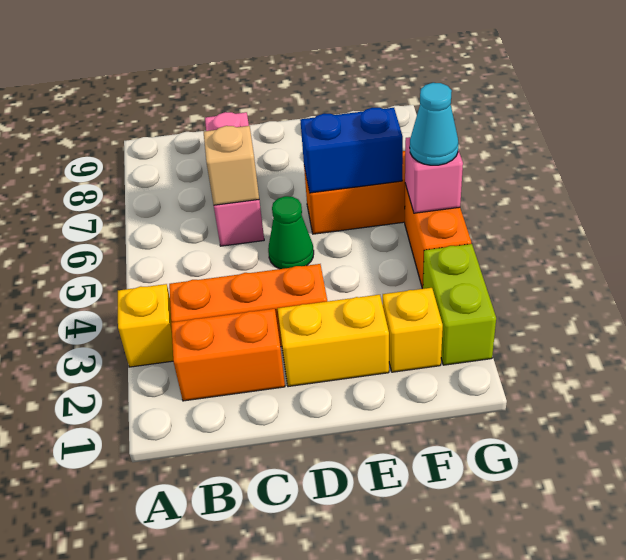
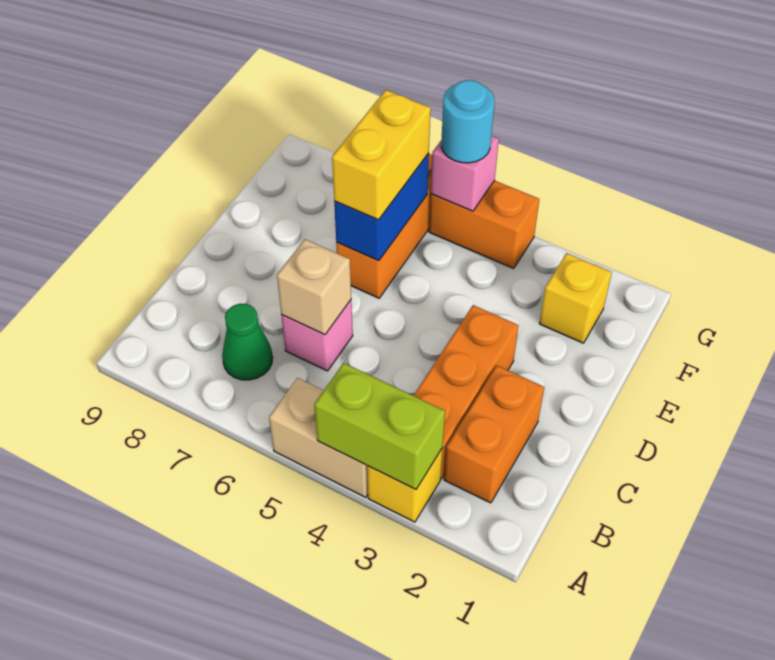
none -> tan brick A4:A5 level 1
pink brick C6:C8 level 1 -> pink brick C6 level 1
yellow brick D2:E2 level 1 -> yellow brick E6:F6 level 3
green cone D5 level 1 -> green cone B7 level 1
lime brick G2:G3 level 1 -> lime brick A3:A4 level 2
cyan cone G5 level 3 -> cyan round brick G5 level 3

